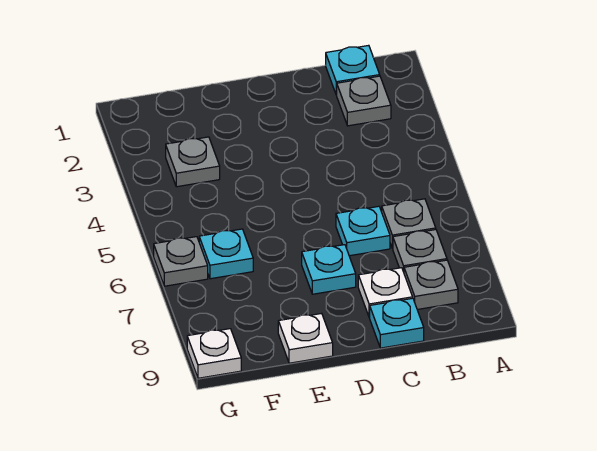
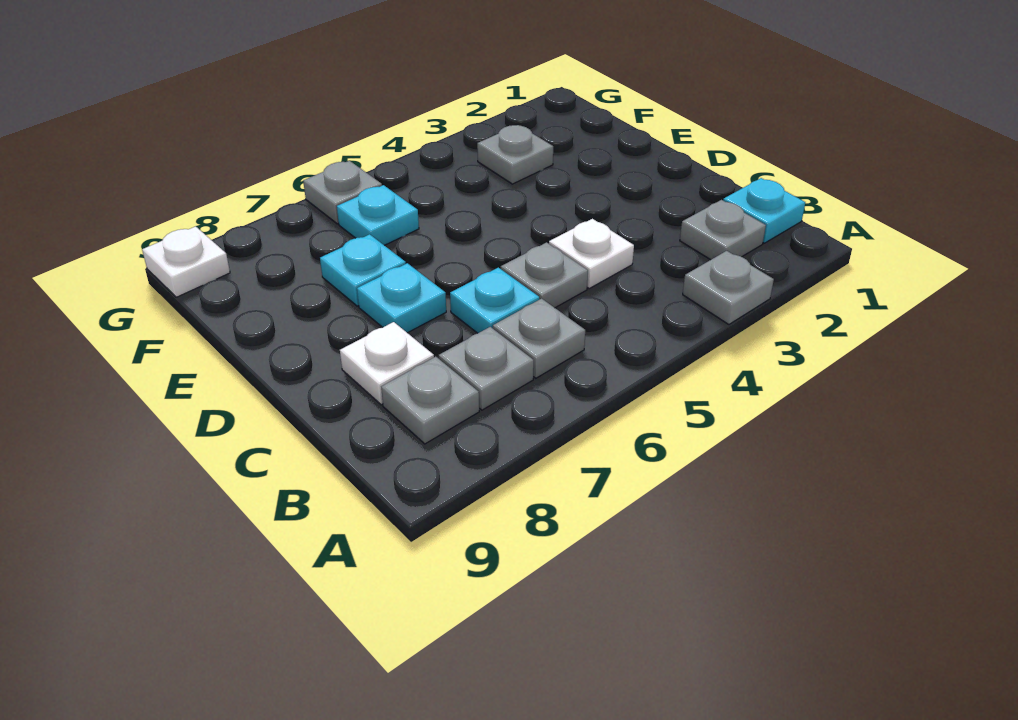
none -> grey plate A3 level 1
none -> grey plate C5 level 1
cyan plate C9 level 1 -> cyan plate E7 level 1
white plate E9 level 1 -> white plate C4 level 1

